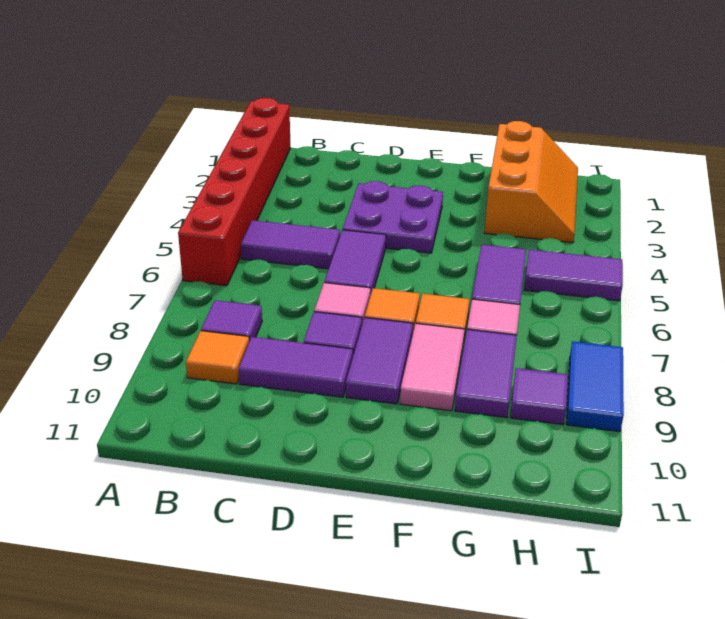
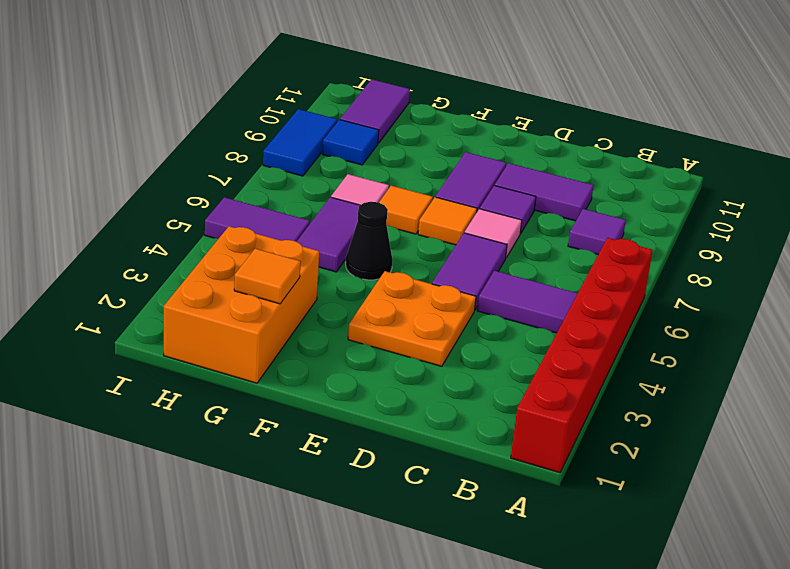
orange tile B9 level 1 -> orange tile G2 level 2
purple plate D3:E4 level 1 -> orange plate D3:E4 level 1
none -> black cone F5 level 1
pink tile F8:F9 level 1 -> none
orange slope G1:H3 level 1 top G -> orange brick G1:H3 level 1
purple tile G8:G9 level 1 -> purple tile H10:H11 level 1
purple tile H9 level 1 -> blue tile H9 level 1

